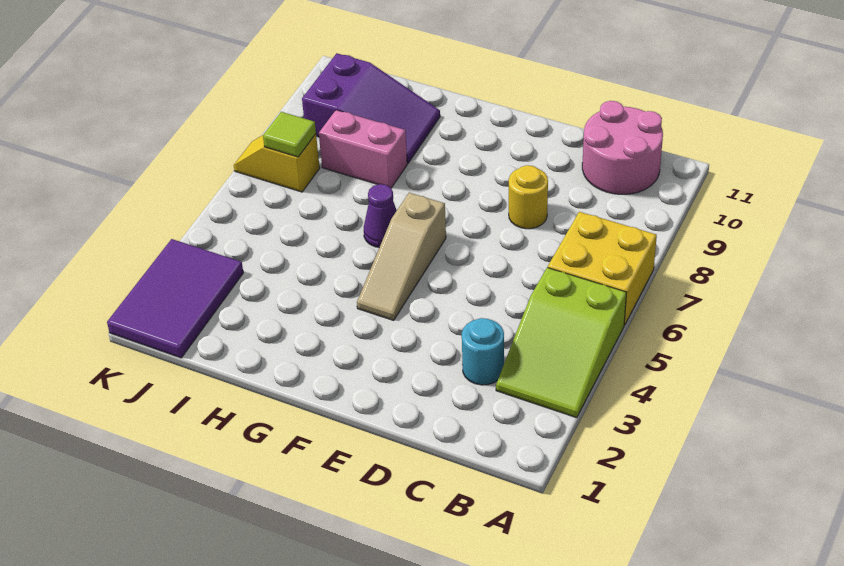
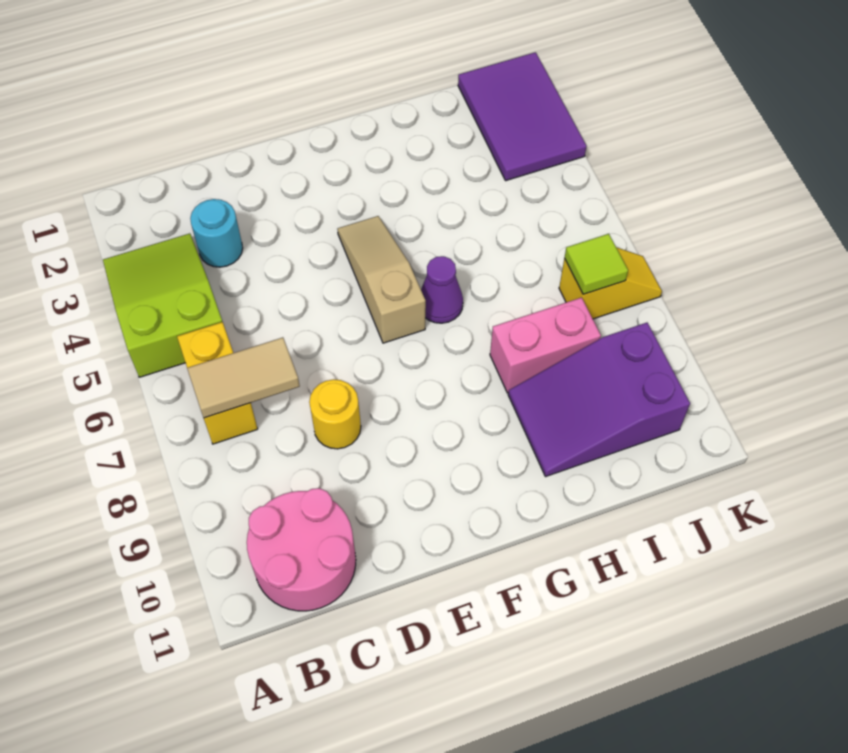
yellow brick A6:B7 level 1 -> yellow brick B6:B7 level 1
none -> tan tile B7:C7 level 2

